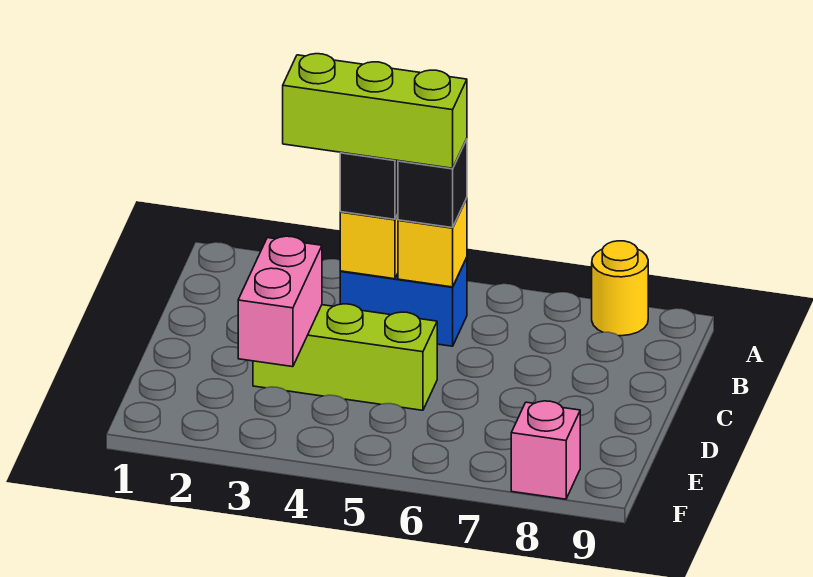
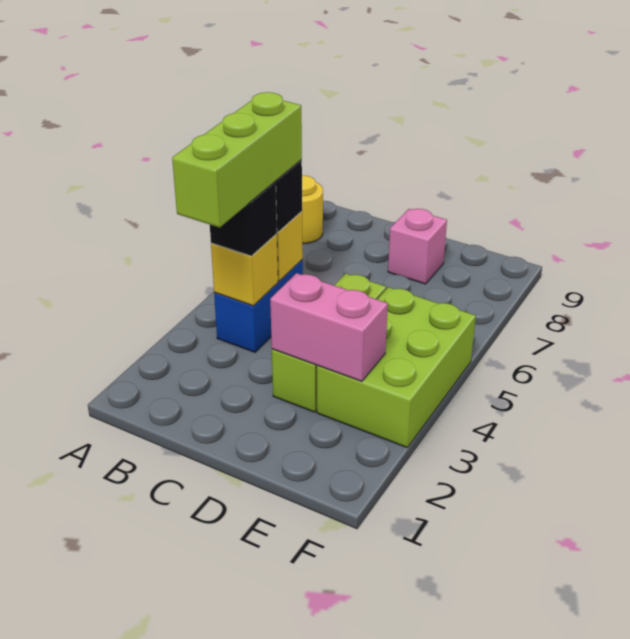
none -> lime brick E3:F5 level 1
pink brick F8 level 1 -> pink brick D8 level 1

